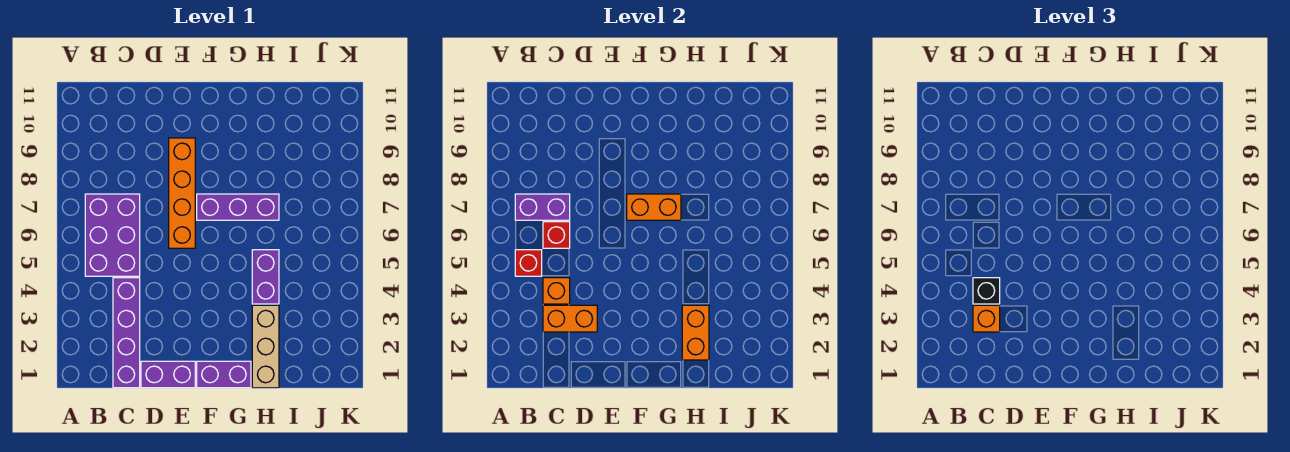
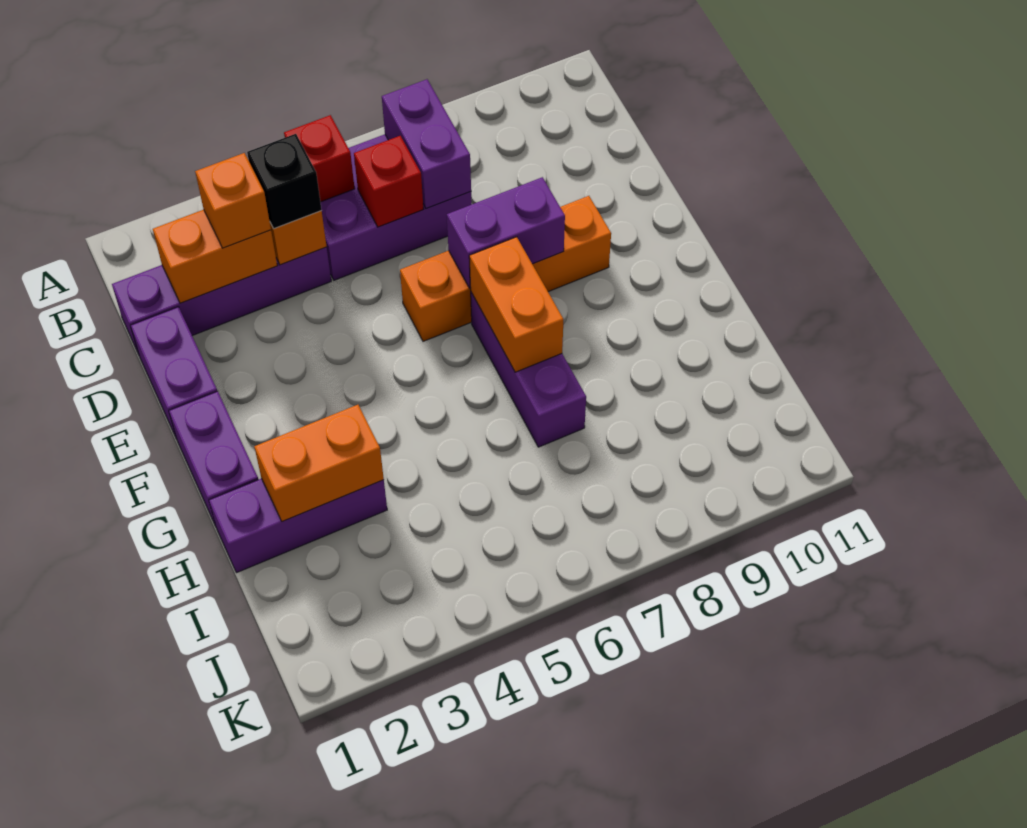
orange brick C3:D3 level 2 -> orange brick C2:C3 level 2
tan brick H1:H3 level 1 -> purple brick H1:H3 level 1
purple brick H4:H5 level 1 -> purple brick E7:E8 level 2

